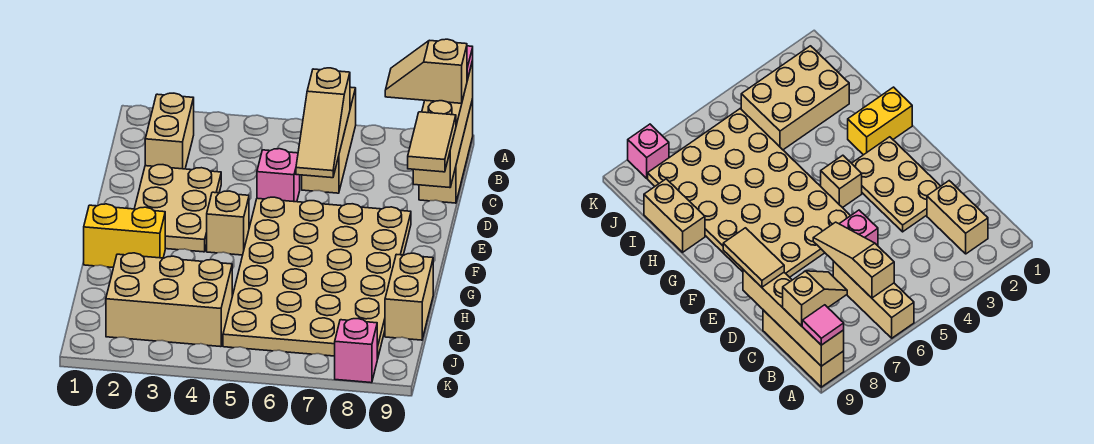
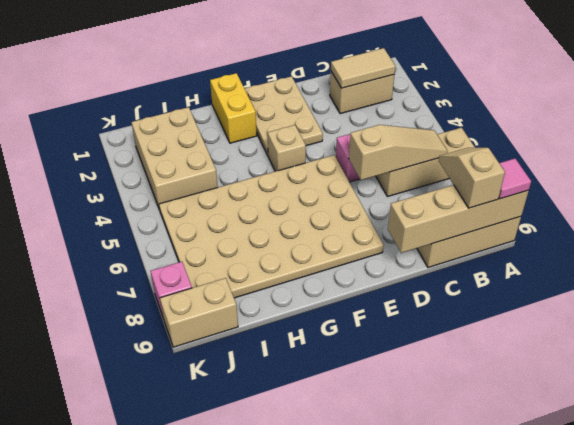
tan slope B6:D6 level 2 top B -> tan slope B6:D6 level 2 top D
tan plate D2:F3 level 1 -> tan plate E1:F3 level 1
tan tile D9:E9 level 3 -> tan tile B2:C2 level 2
tan brick H9:I9 level 1 -> tan brick J9:K9 level 1

